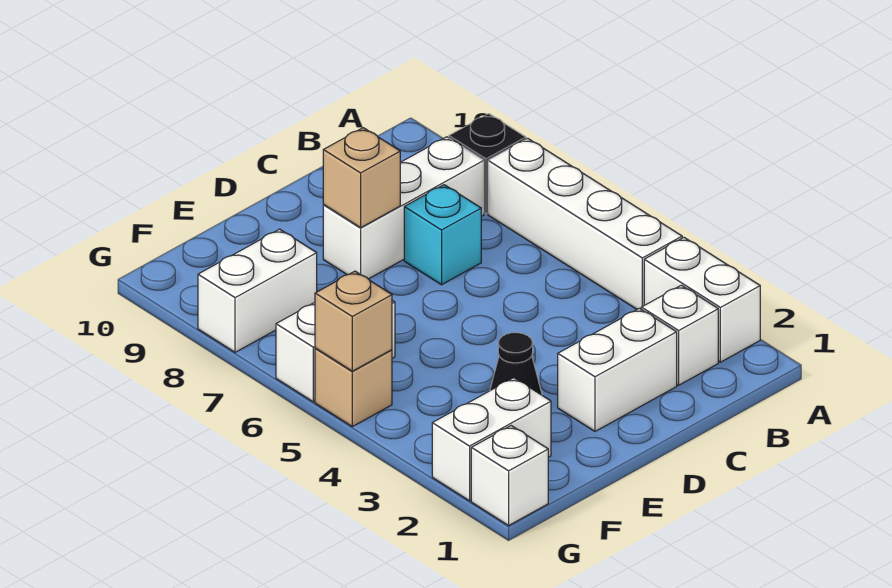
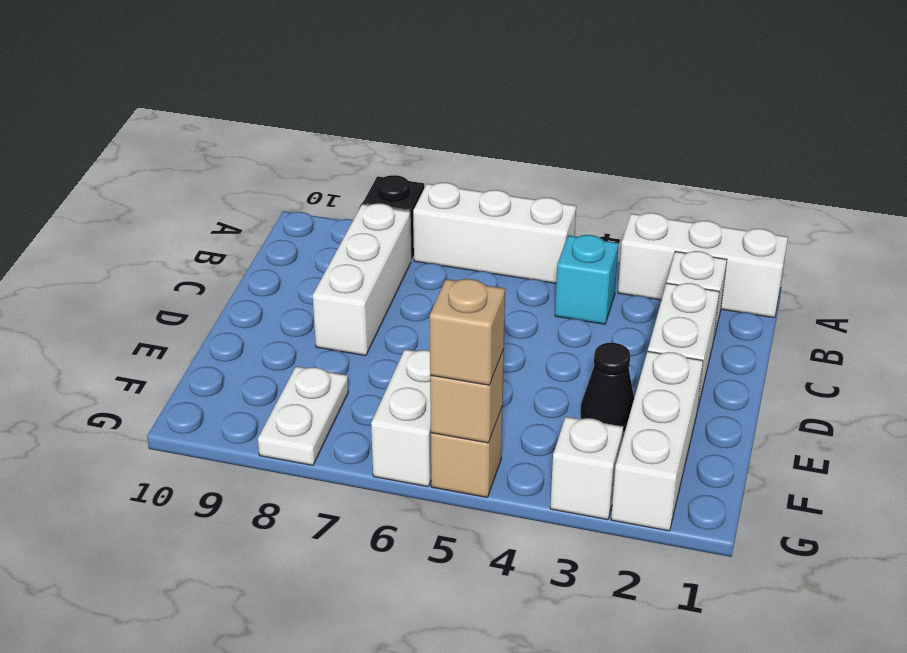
white brick A2:A3 level 1 -> white brick A1:A3 level 1
white brick A4:A7 level 1 -> white brick A5:A7 level 1
cyan brick C7 level 1 -> cyan brick B4 level 1
tan brick D8 level 2 -> tan brick G5 level 3
white brick F2:G2 level 1 -> white brick E2:G2 level 1
white brick F8:G8 level 1 -> white plate F8:G8 level 1
white brick G1 level 1 -> white brick G3 level 1

